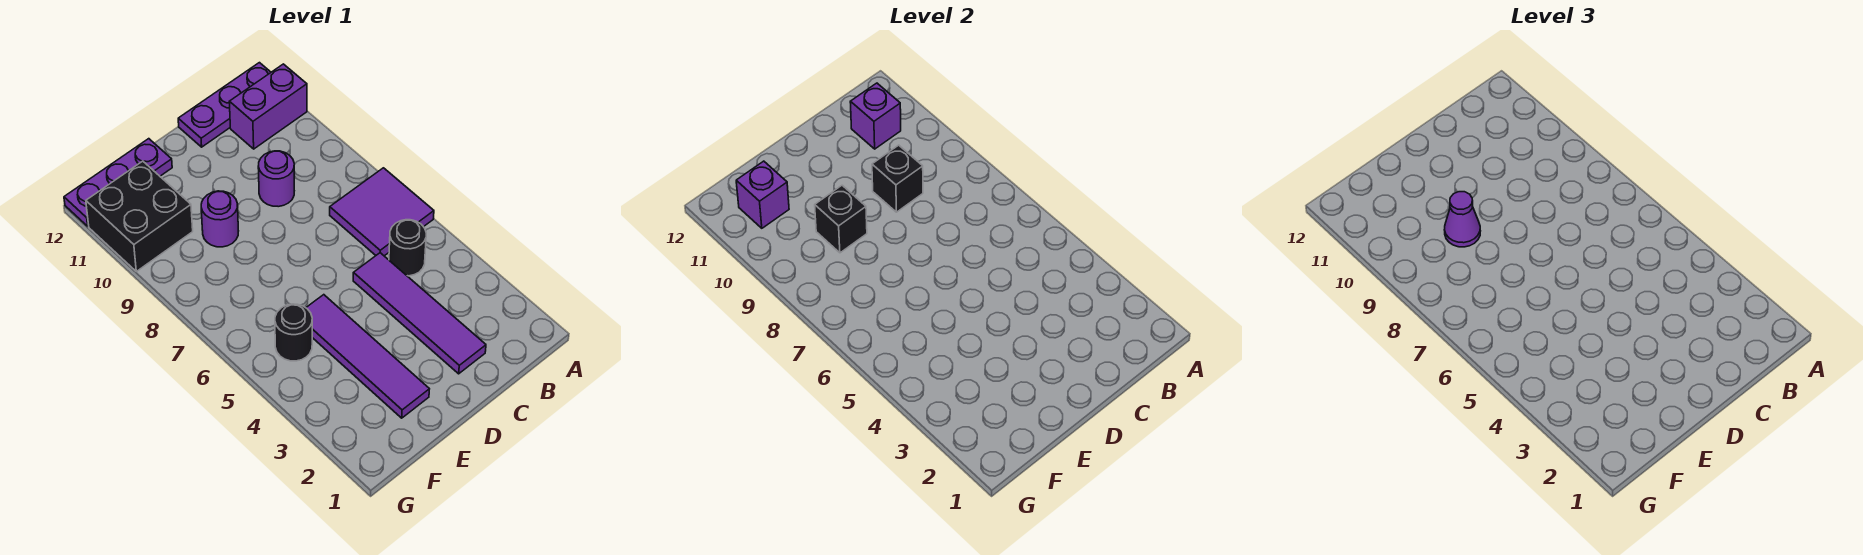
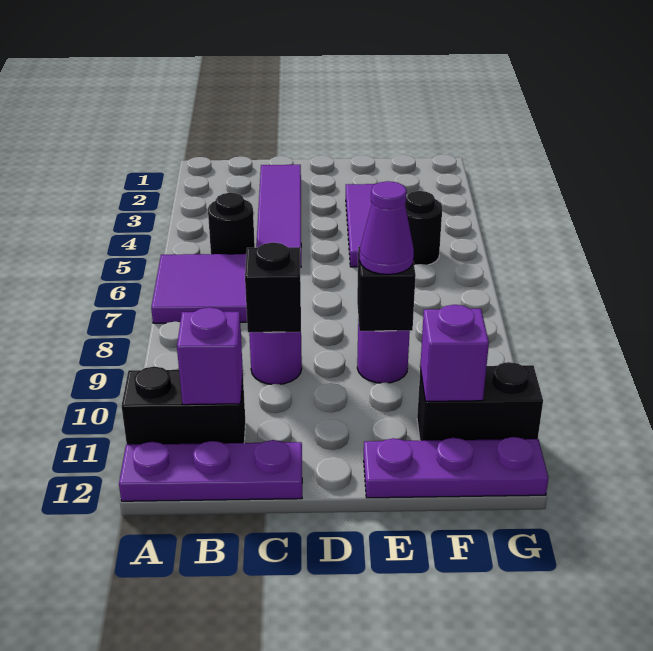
purple brick A11:B11 level 1 -> black brick A11:B11 level 1
purple tile E2:E5 level 1 -> purple tile E3:E5 level 1
black brick F10:G11 level 1 -> black brick F11:G11 level 1

